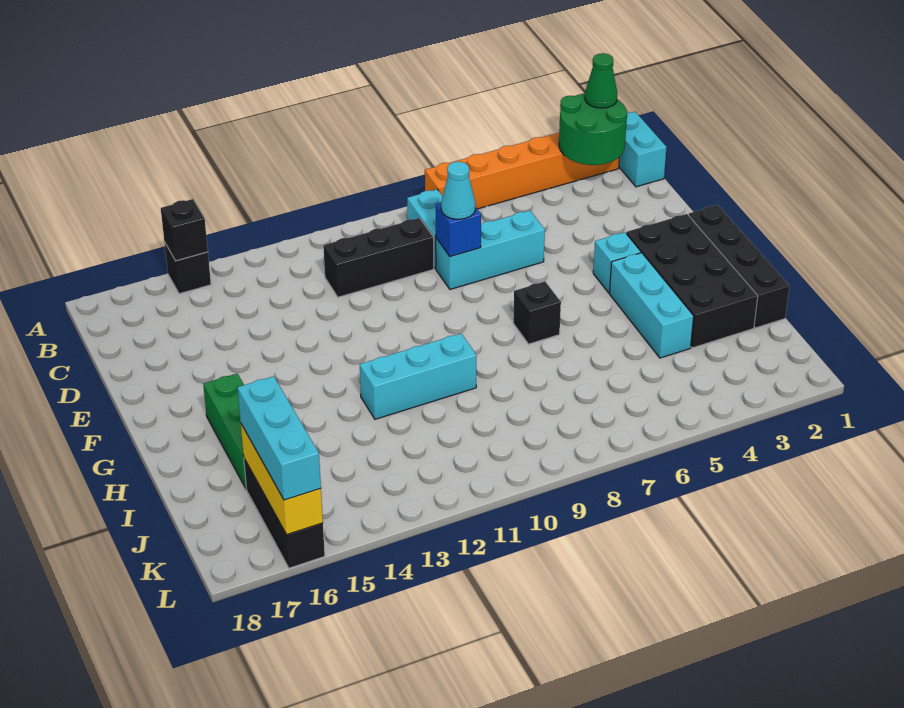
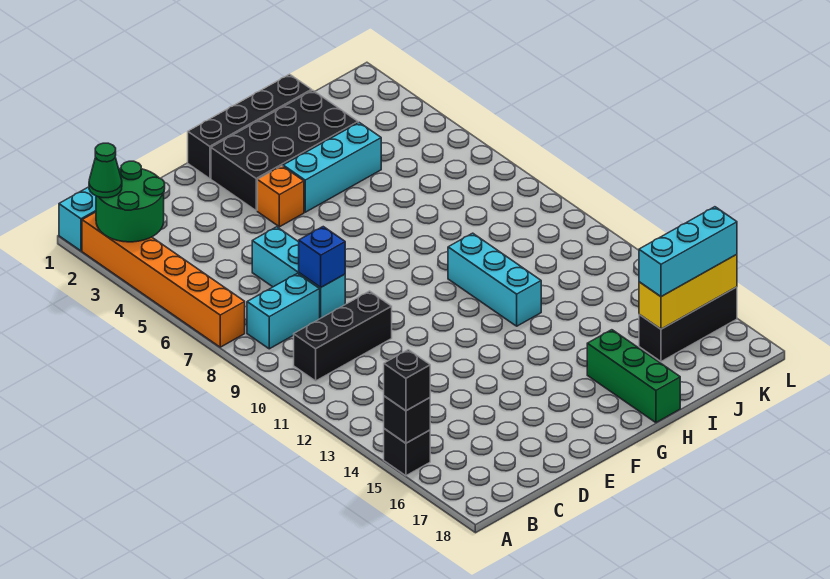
black brick C9:C11 level 1 -> black brick B10:D10 level 1
cyan cone D8 level 3 -> none
cyan brick F4 level 1 -> orange brick F4 level 1
black brick G7 level 1 -> black brick A15 level 3
green brick G16:I16 level 1 -> green brick H16:H18 level 1

